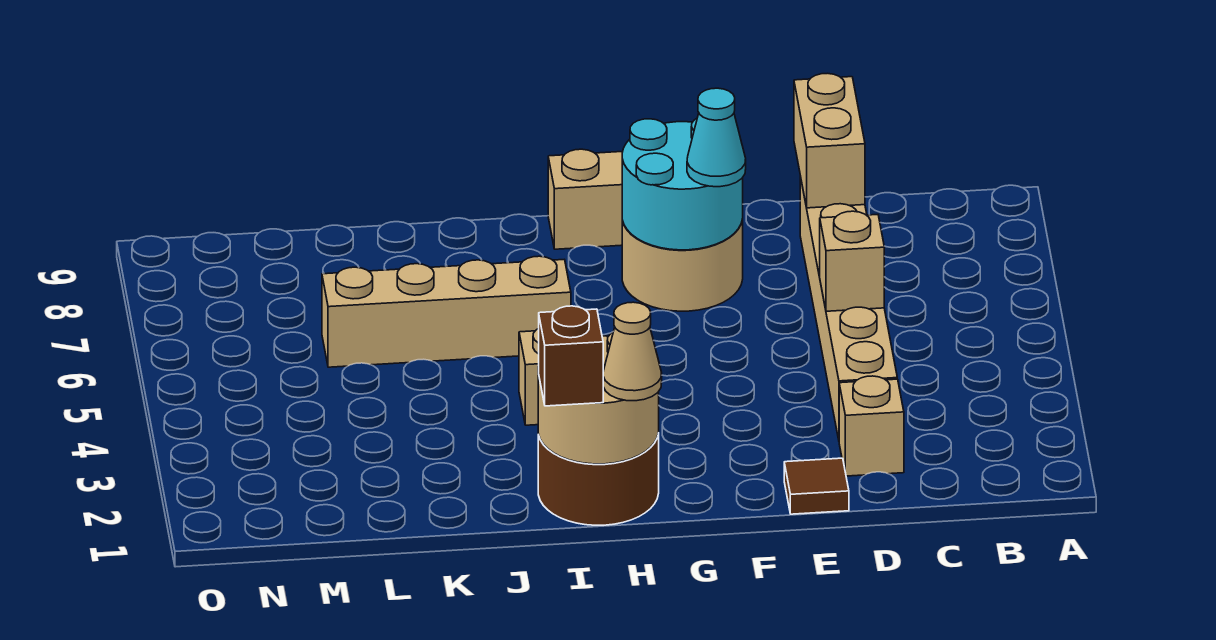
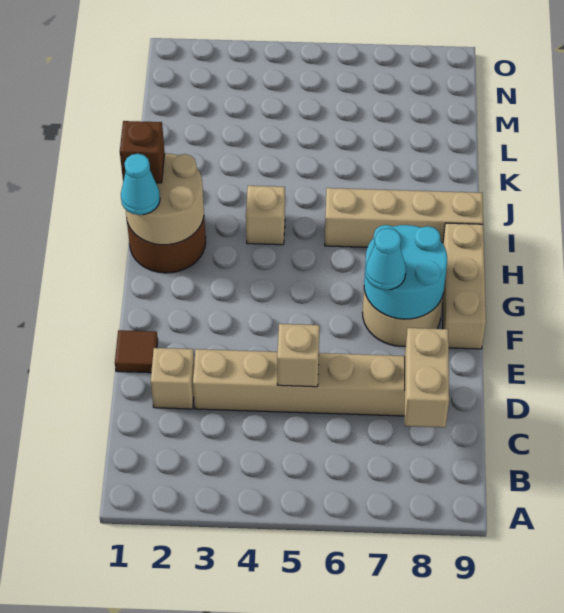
tan brick D8:D9 level 2 -> tan brick C8:D8 level 2
tan cone H1 level 3 -> cyan cone H1 level 3
tan brick I6:L6 level 1 -> tan brick I6:I9 level 1

